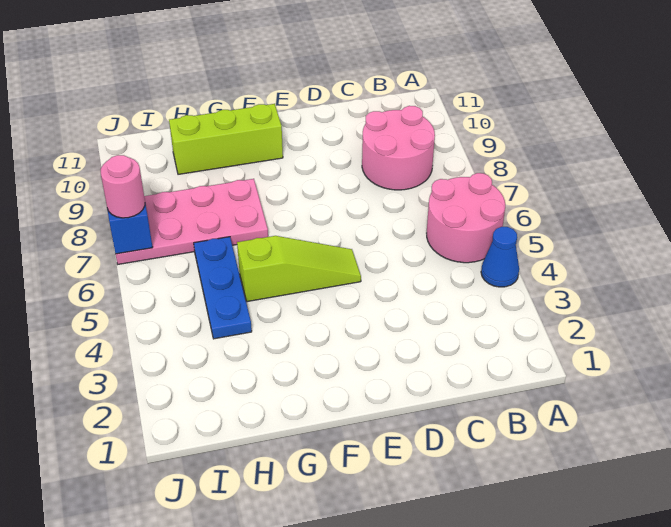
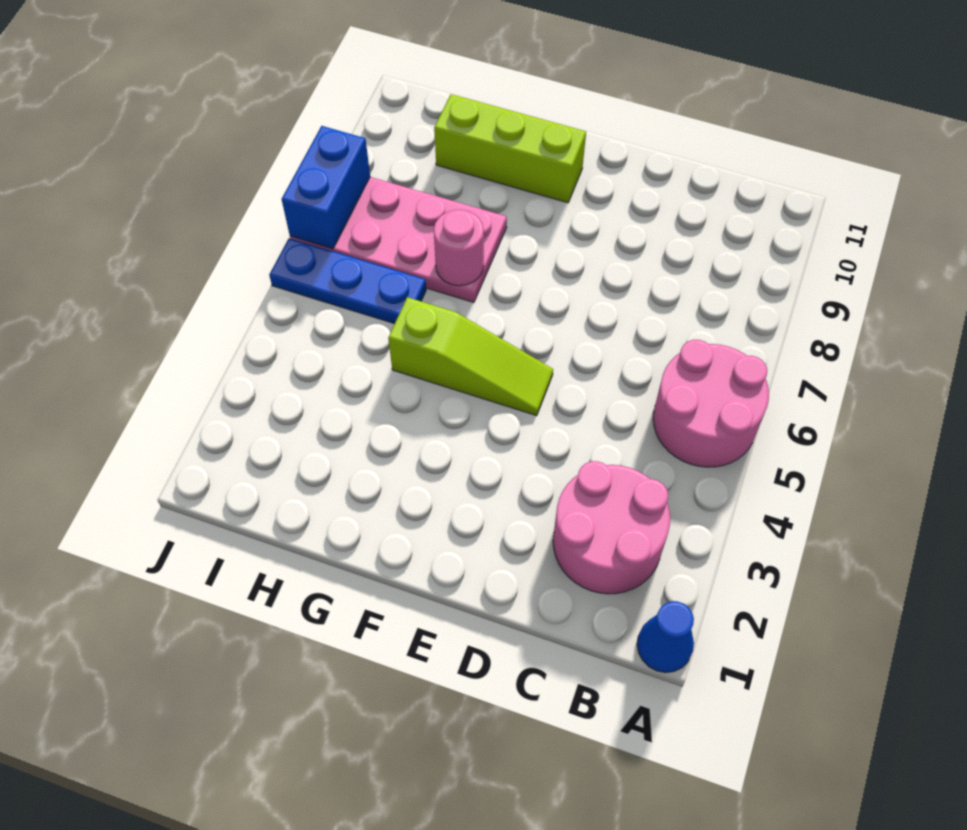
blue cone A4 level 1 -> blue cone A1 level 1
pink round brick B8:C9 level 1 -> pink round brick B2:C3 level 1
blue plate H4:H6 level 1 -> blue plate H6:J6 level 1
pink round brick J7 level 3 -> pink round brick G7 level 2

